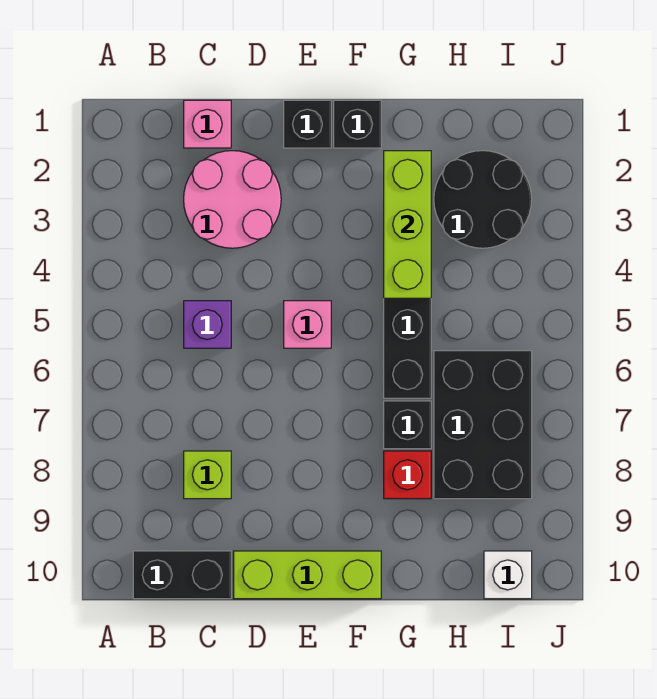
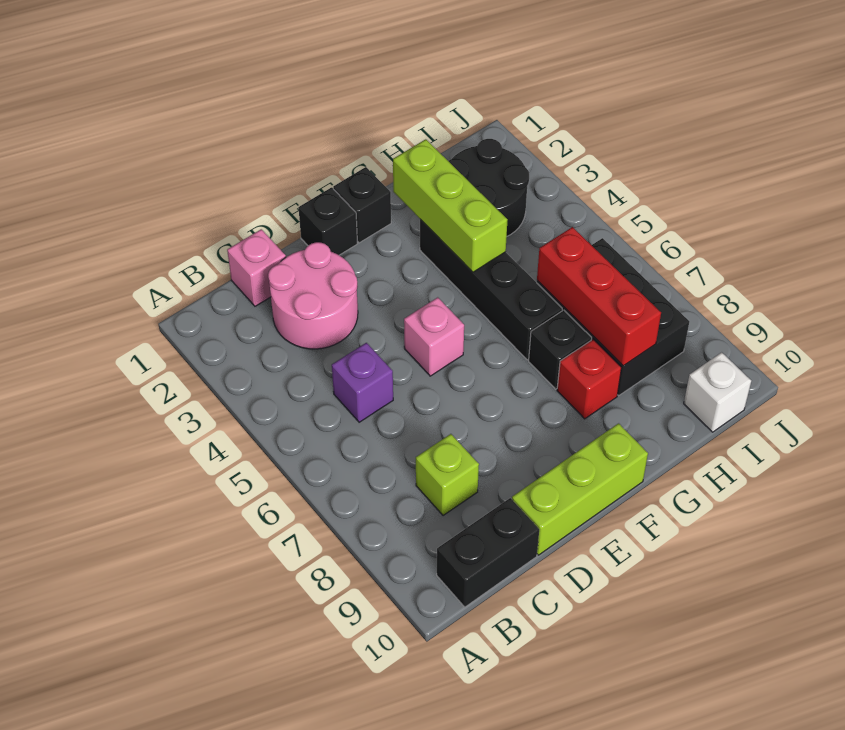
none -> red brick H6:H8 level 2

